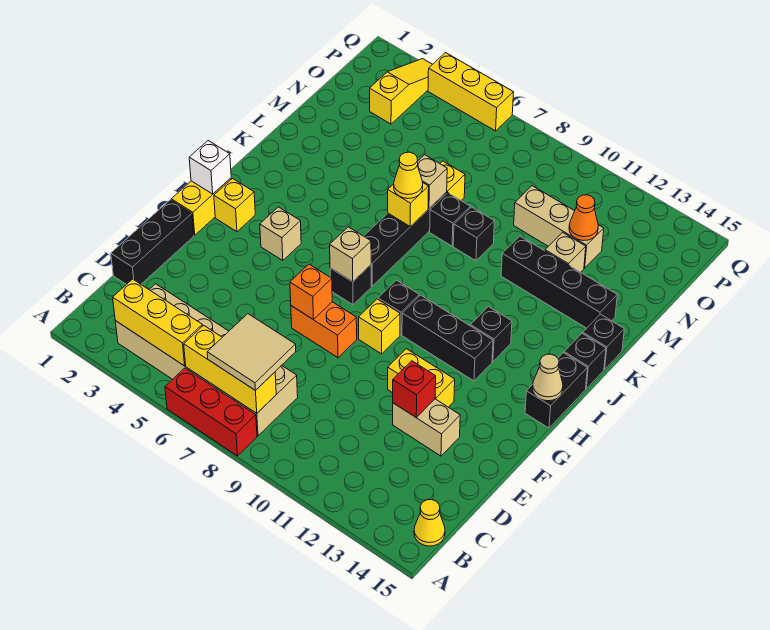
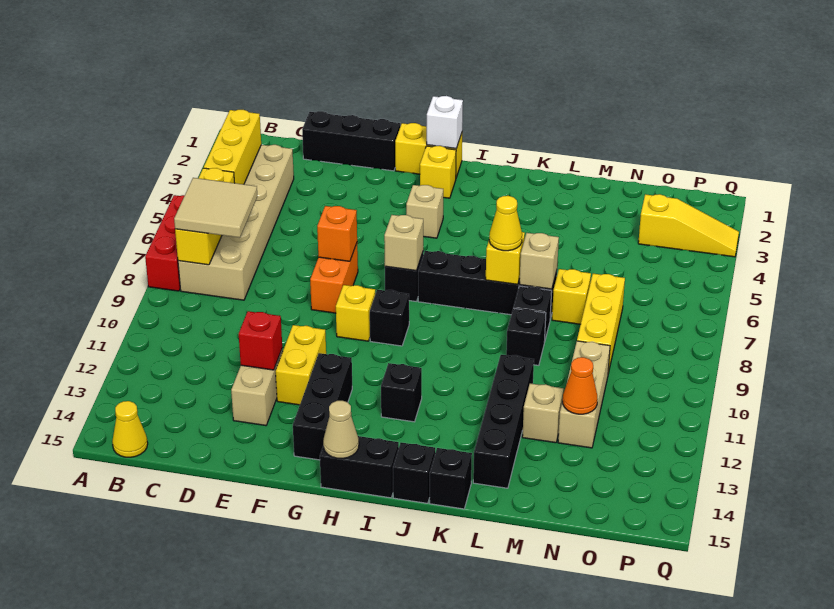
black brick H10:H12 level 1 -> black brick G12:G14 level 1
yellow brick Q4:Q6 level 1 -> yellow brick N7:N9 level 1

